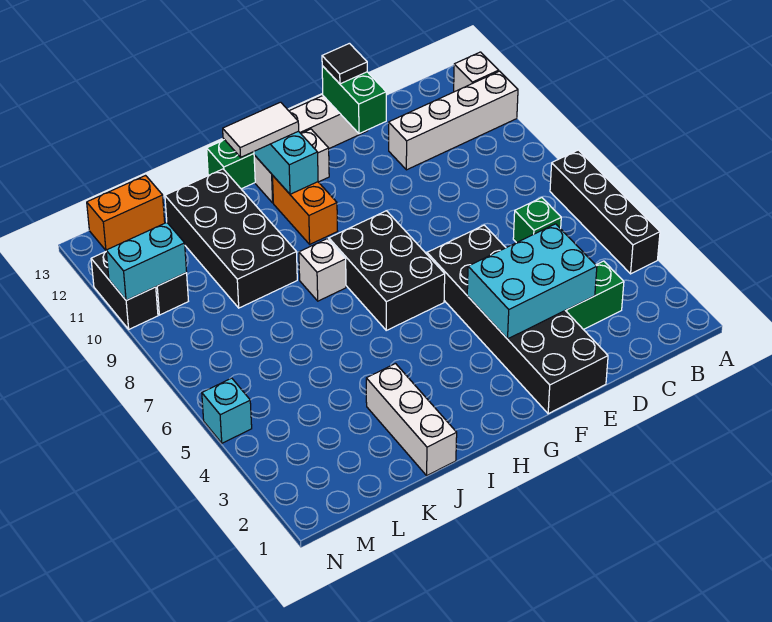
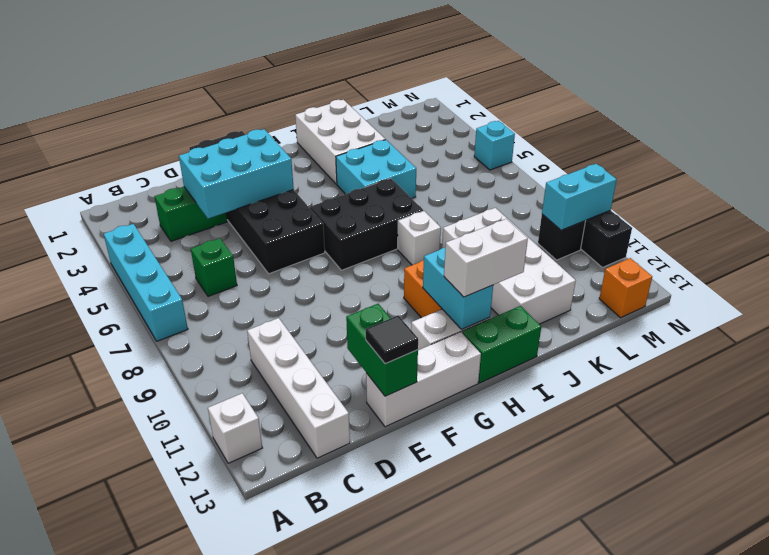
black brick A4:A7 level 1 -> cyan brick A4:A7 level 1
white brick A11:D11 level 1 -> white brick C10:C13 level 1
black brick G6:H8 level 1 -> black brick G6:I7 level 1
white tile H12:I12 level 3 -> white brick H12:I12 level 3
none -> cyan brick I4:J5 level 1
white brick J1:J3 level 1 -> white brick I1:J3 level 1
black brick J9:K12 level 1 -> white brick J9:K12 level 1
orange brick L13:M13 level 1 -> orange brick M13 level 1

